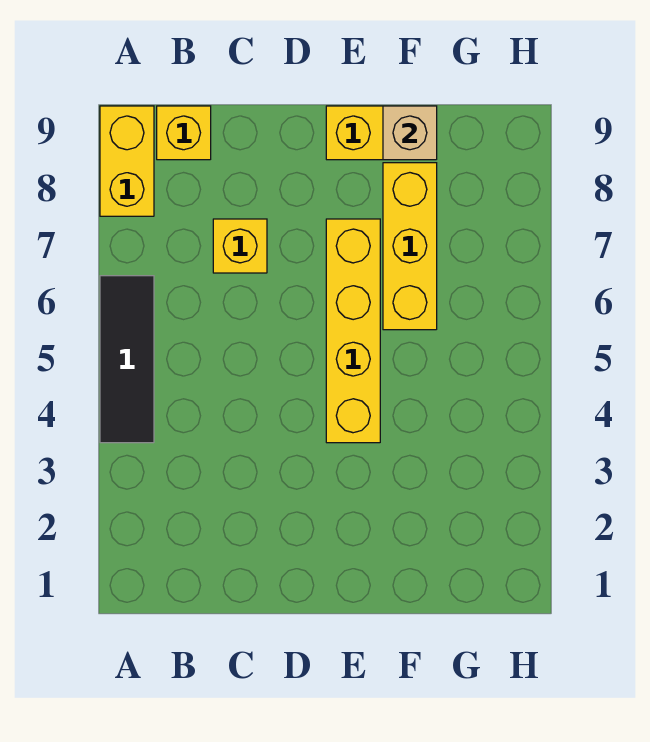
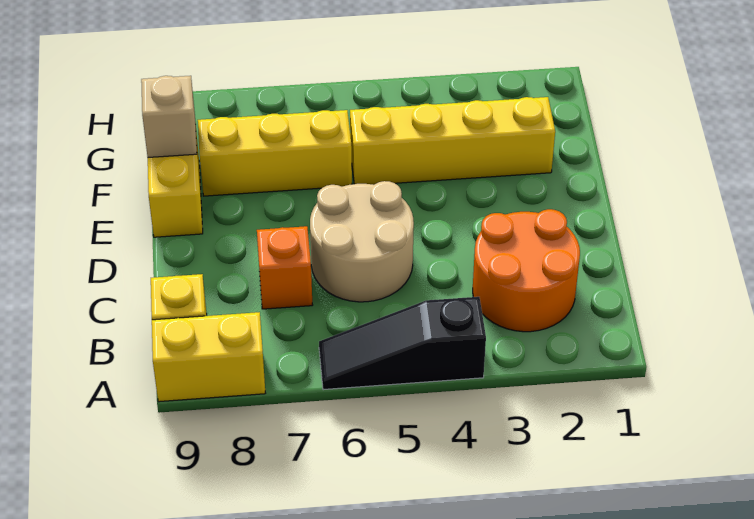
black tile A4:A6 level 1 -> black slope A4:A6 level 1 top 4
none -> orange round brick B2:C3 level 1
none -> tan round brick C5:D6 level 1
yellow brick C7 level 1 -> orange brick C7 level 1
yellow brick E4:E7 level 1 -> yellow brick F2:F5 level 1

